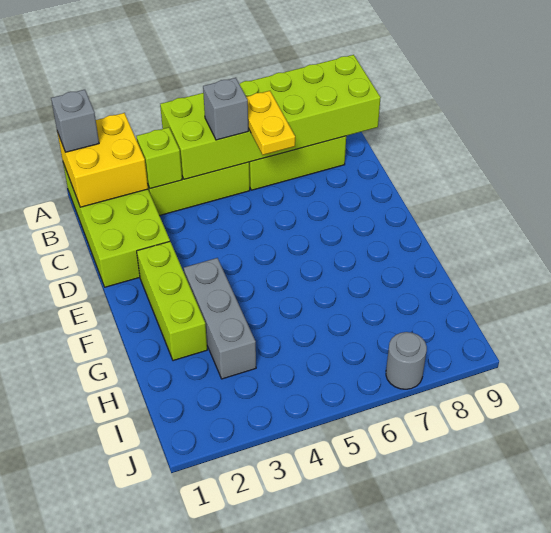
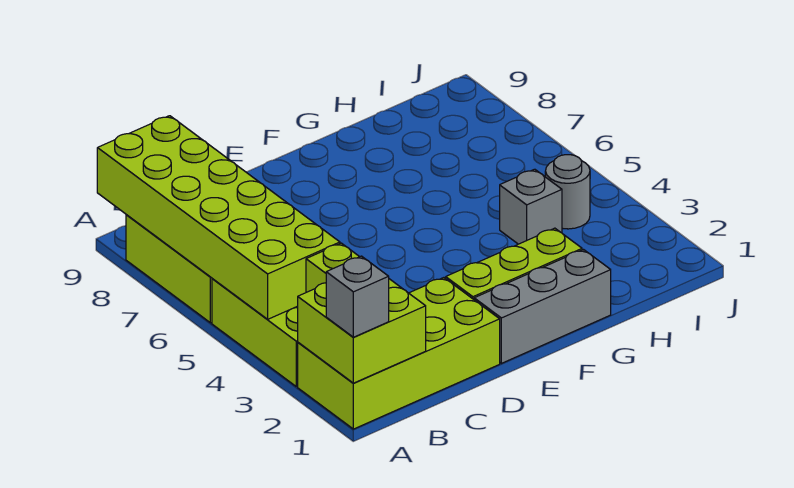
yellow brick A1:B2 level 2 -> lime brick A1:B2 level 2
grey brick B5 level 3 -> grey brick H4 level 1
yellow plate B6:C6 level 3 -> none
grey brick F3:H3 level 1 -> grey brick E1:G1 level 1
grey round brick J7 level 1 -> grey round brick I4 level 1

